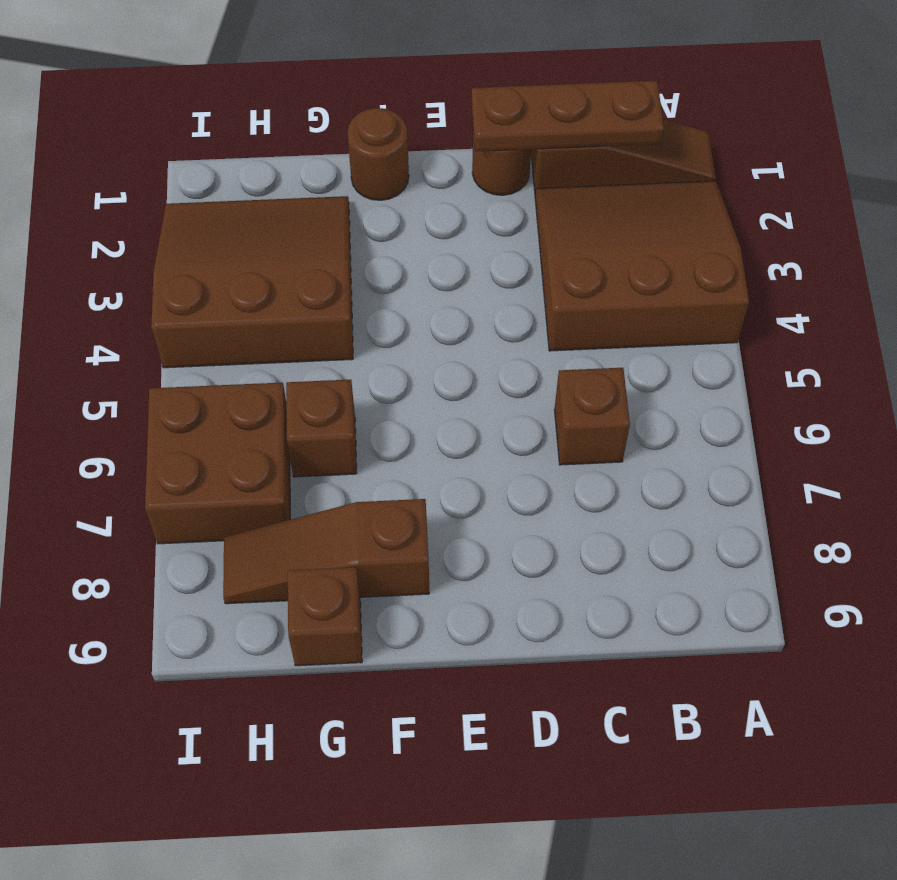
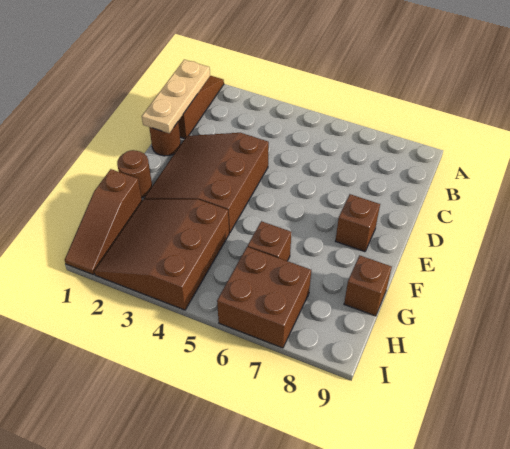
brown slope A2:C4 level 1 top 4 -> brown slope D2:F4 level 1 top 4
brown plate B1:D1 level 2 -> tan plate B1:D1 level 2
brown brick C6 level 1 -> brown brick E8 level 1
brown slope F8:H8 level 1 top F -> brown slope G1:I1 level 1 top G

